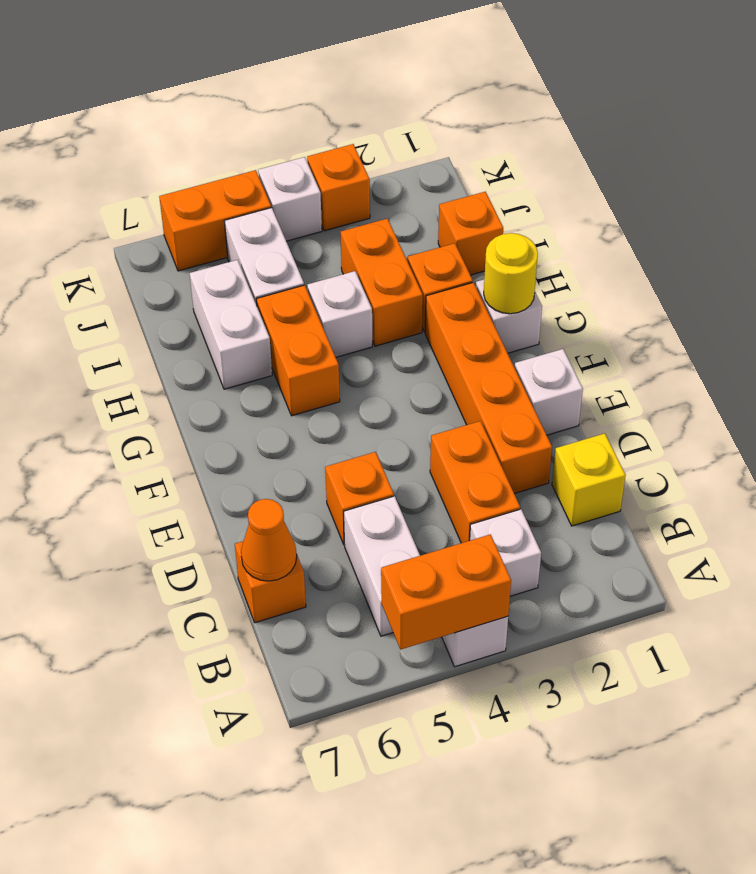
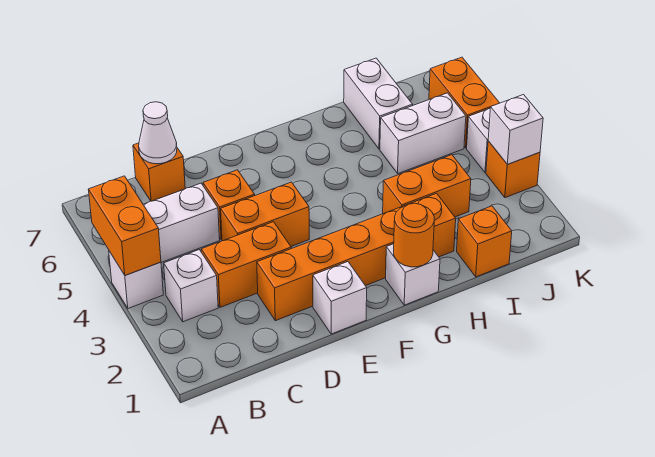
yellow brick C1 level 1 -> none
orange cone C7 level 2 -> white cone C7 level 2
yellow round brick G1 level 2 -> orange round brick G1 level 2
orange brick G5:H5 level 1 -> orange brick D4:E4 level 1
white brick H4 level 1 -> white brick K3 level 2
white brick H6:I6 level 1 -> white brick I6:I7 level 1

